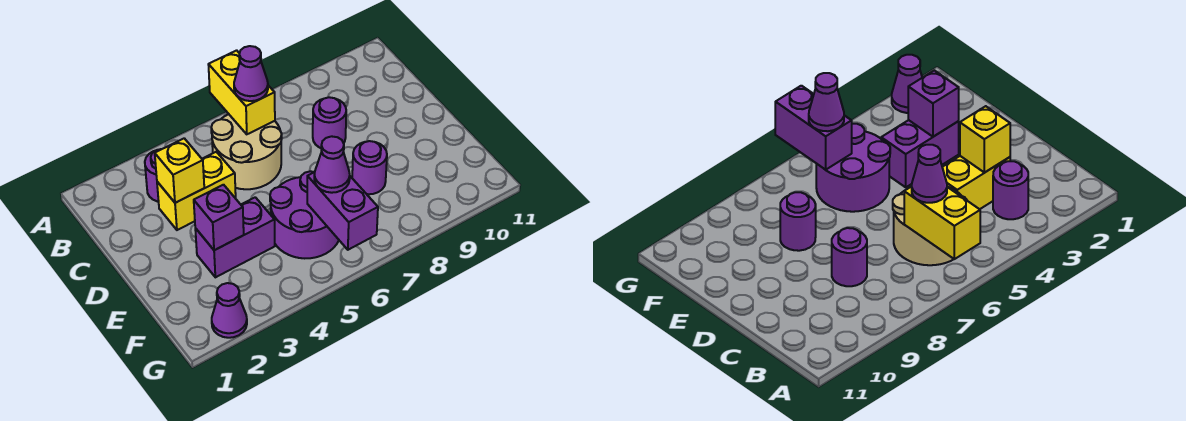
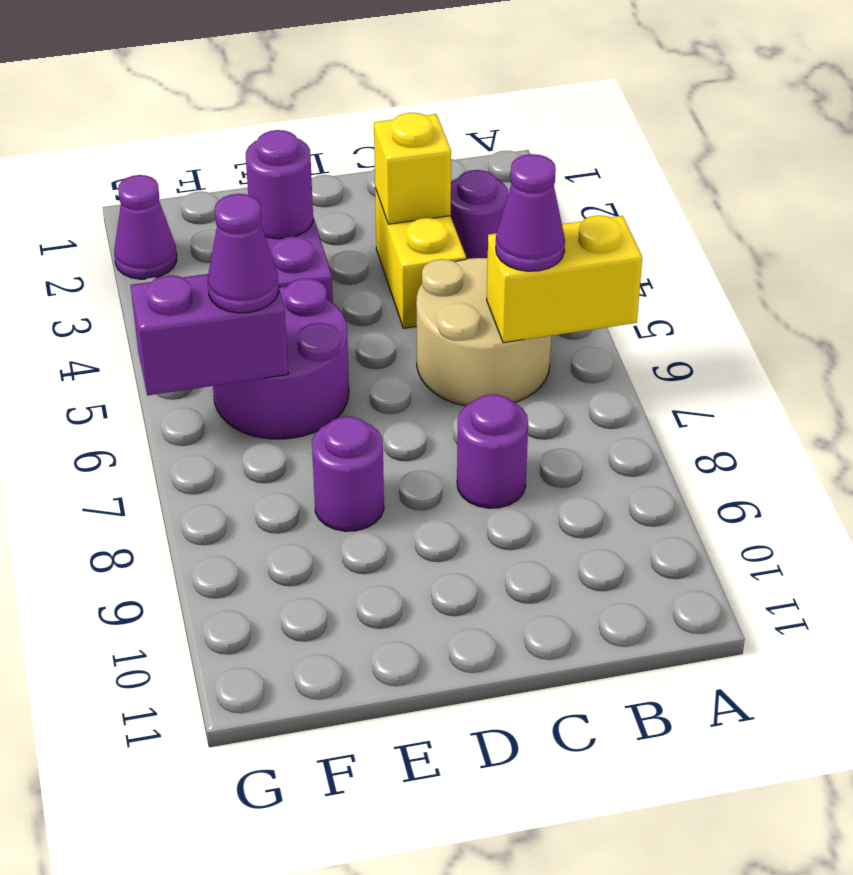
purple brick E3 level 2 -> purple round brick E3 level 2

